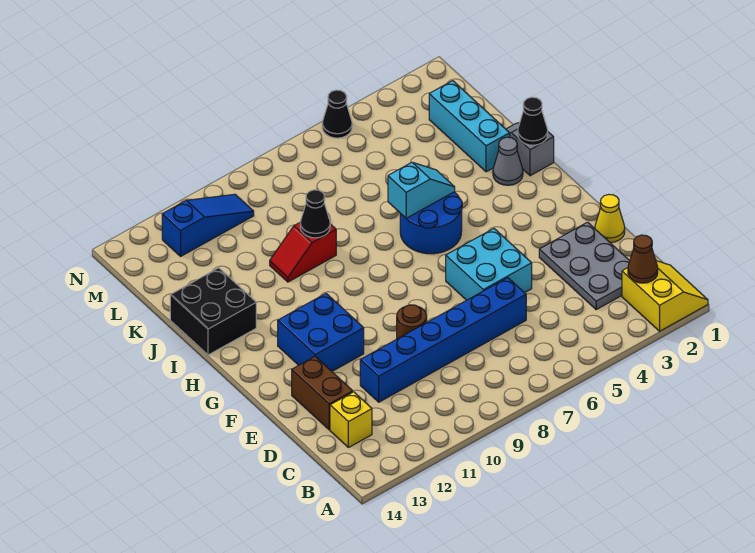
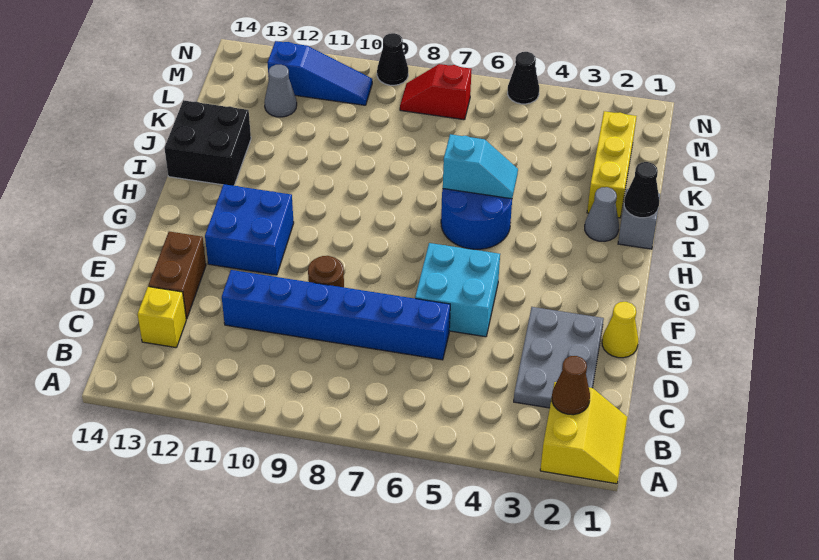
cyan brick J2:L2 level 1 -> yellow brick J2:L2 level 1
red slope J9:J10 level 1 top 9 -> red slope M7:M8 level 1 top 7
black cone J9 level 2 -> black cone N9 level 1
none -> grey cone L12 level 1

